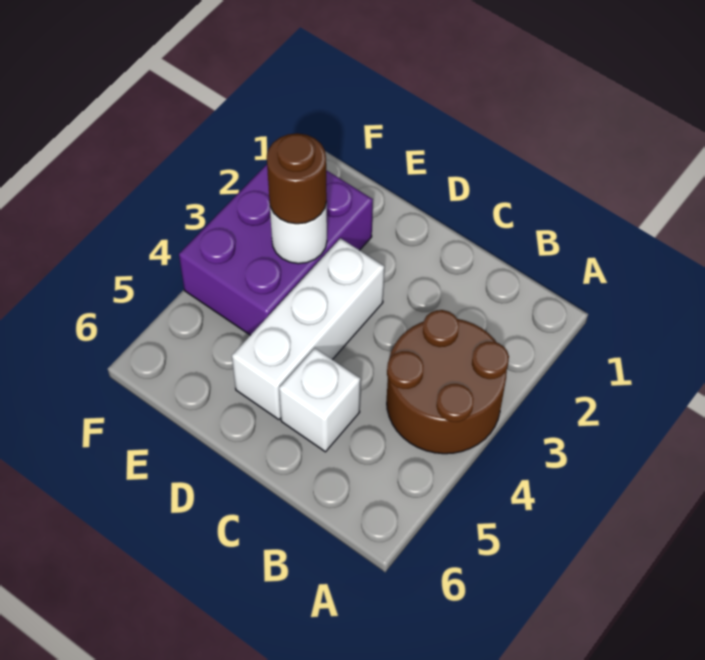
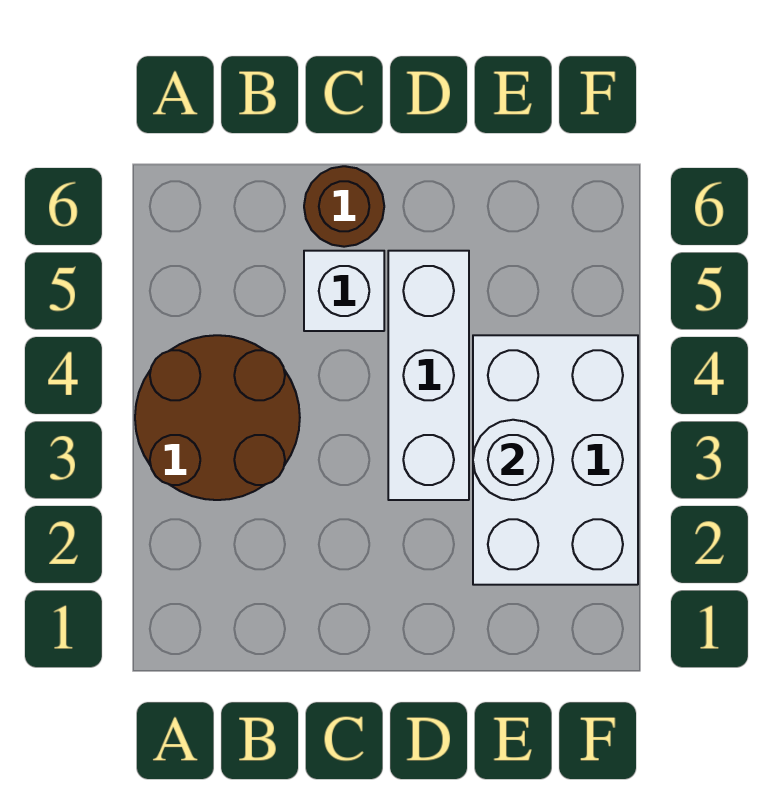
purple brick E2:F4 level 1 -> white brick E2:F4 level 1
brown round brick E3 level 3 -> brown round brick C6 level 1

